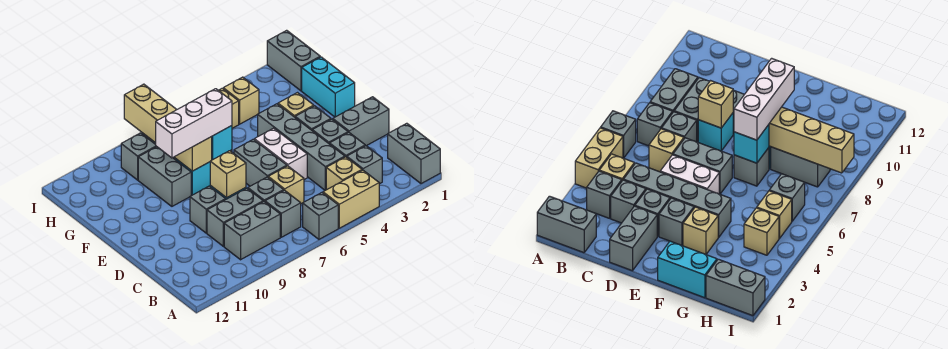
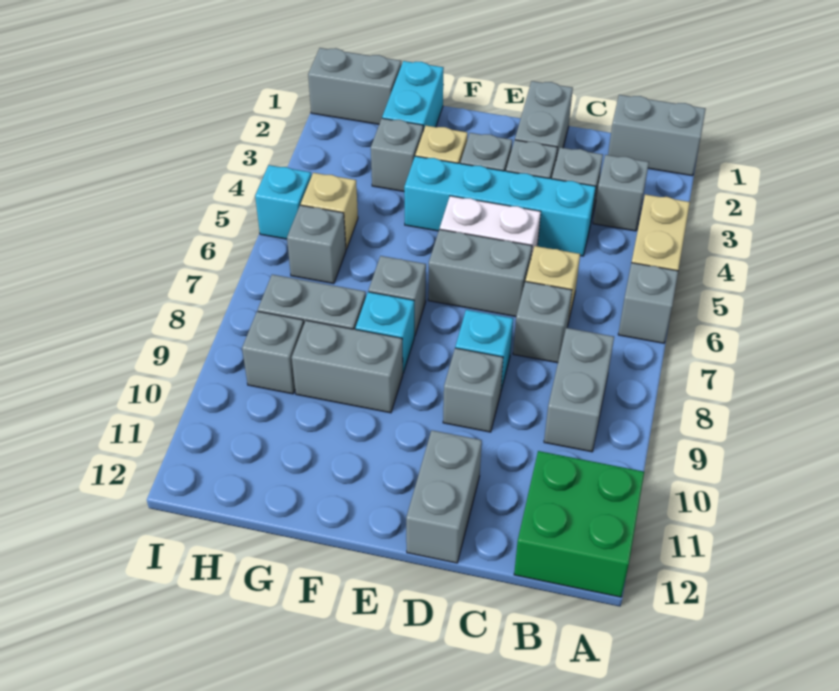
none -> green brick A11:B12 level 1
tan brick B4 level 1 -> none
grey brick B7 level 1 -> grey brick G3 level 1
grey brick C4:F4 level 1 -> cyan brick C4:F4 level 1
grey brick C8:C9 level 1 -> grey brick D11:D12 level 1
tan brick D8 level 2 -> none
cyan brick F1:G1 level 1 -> cyan brick G1:G2 level 1
cyan brick F7 level 2 -> cyan brick I5 level 1
white brick F7:F9 level 3 -> none
tan brick F8:I8 level 2 -> none
tan brick H4 level 1 -> none

